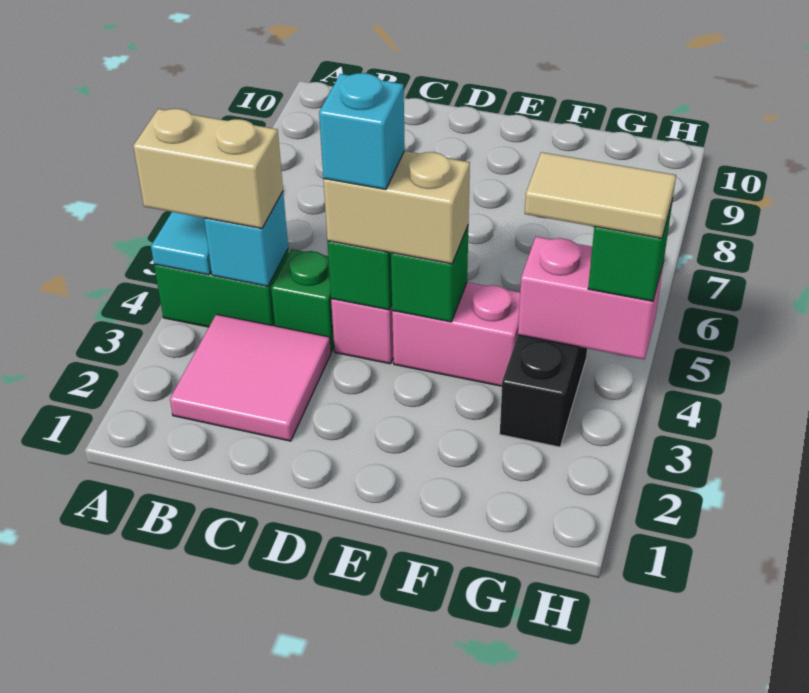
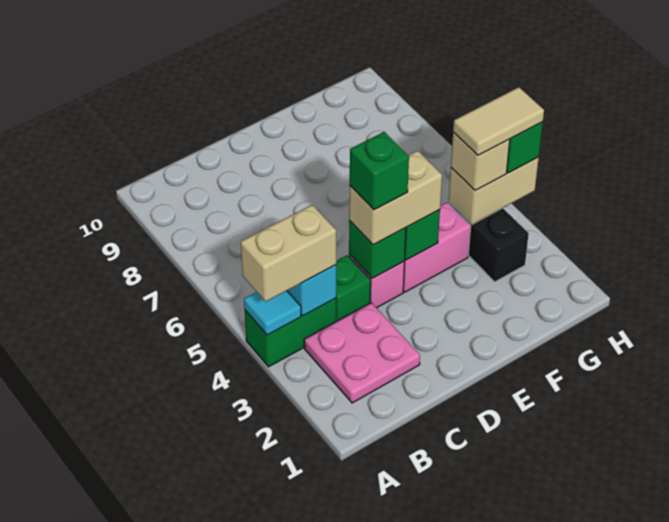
pink tile B2:C3 level 1 -> pink plate B2:C3 level 1
cyan brick D4 level 4 -> green brick D4 level 4
pink brick G4:H4 level 2 -> tan brick G4:H4 level 2
none -> tan brick G4 level 3

